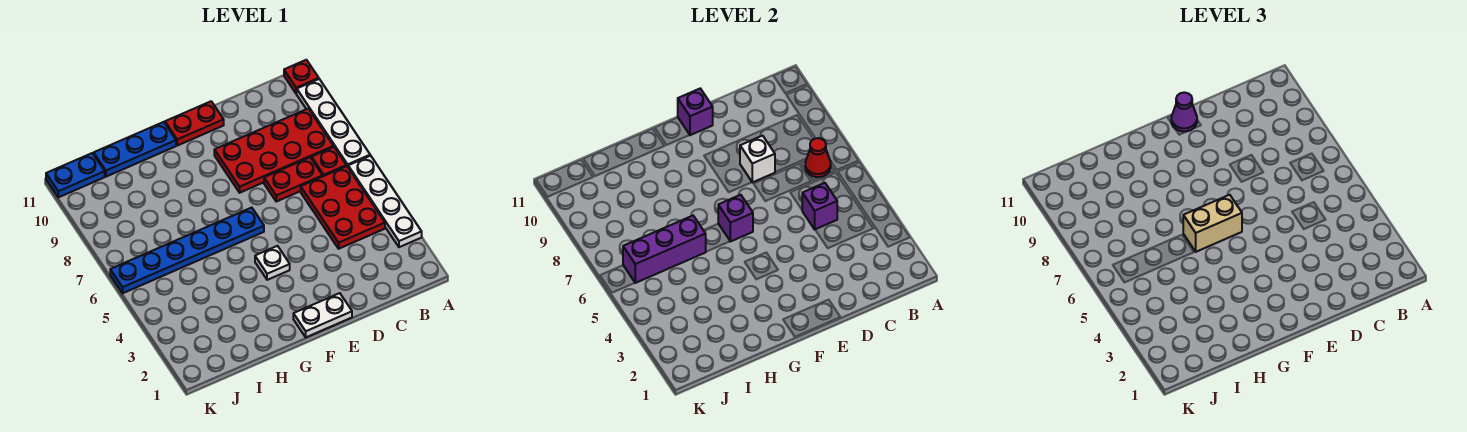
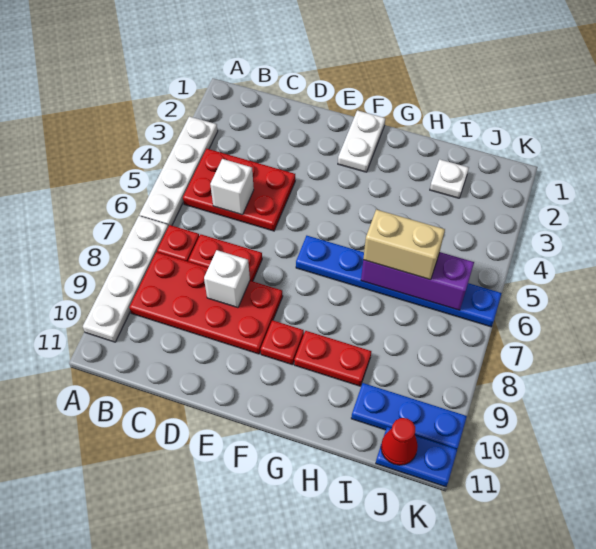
red plate A11 level 1 -> red plate F9 level 1
red plate B4:C6 level 1 -> red plate B4:D5 level 1
red cone B7 level 2 -> red cone J11 level 2
purple brick C5 level 2 -> white brick C5 level 2
white plate E1:F1 level 1 -> white plate F1:F2 level 1
red plate E11:F11 level 1 -> red plate G9:H9 level 1
purple brick E11 level 2 -> none
purple cone E11 level 3 -> none
white plate F4 level 1 -> white plate I2 level 1
purple brick F6 level 2 -> none
tan brick F6:G6 level 3 -> tan brick H6:I6 level 3
blue plate G11:I11 level 1 -> blue plate I10:K10 level 1

